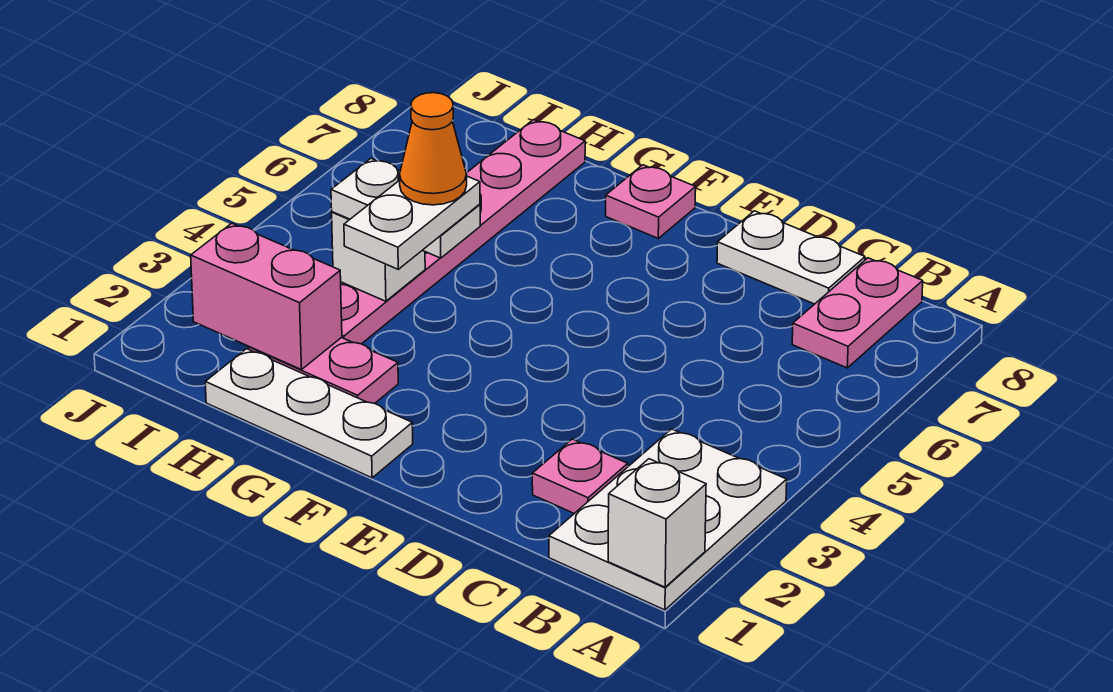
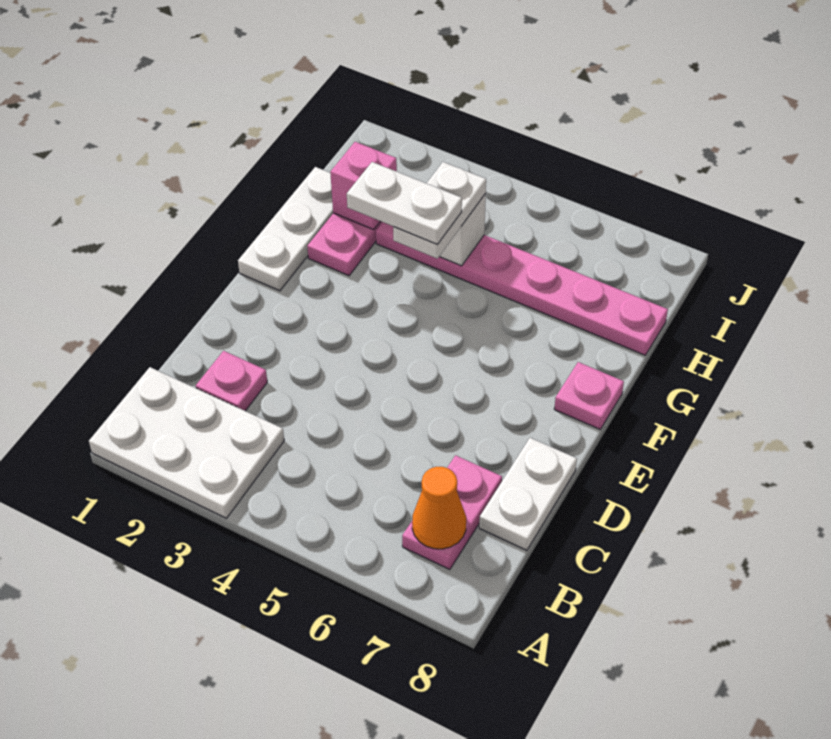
white brick A1 level 2 -> none
pink plate B7:B8 level 1 -> pink plate B7:C7 level 1
orange cone G4 level 5 -> orange cone B7 level 2
pink brick H2:I2 level 2 -> pink brick H2 level 2

